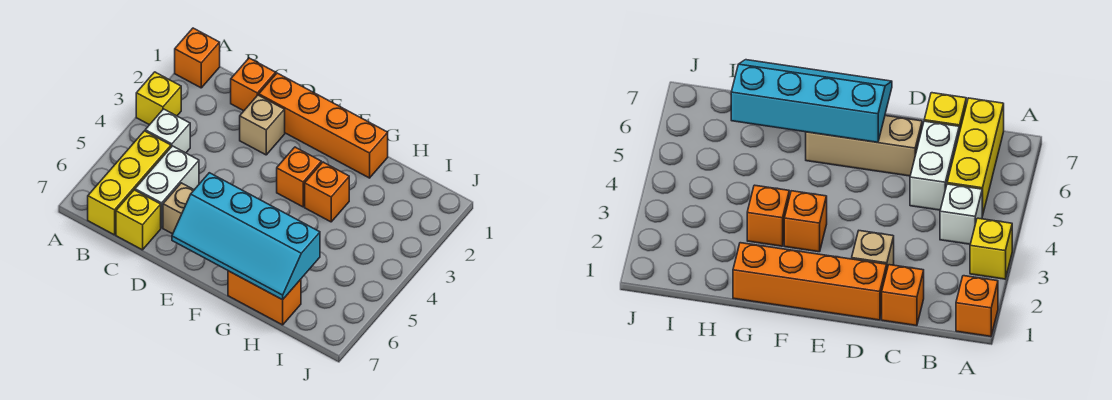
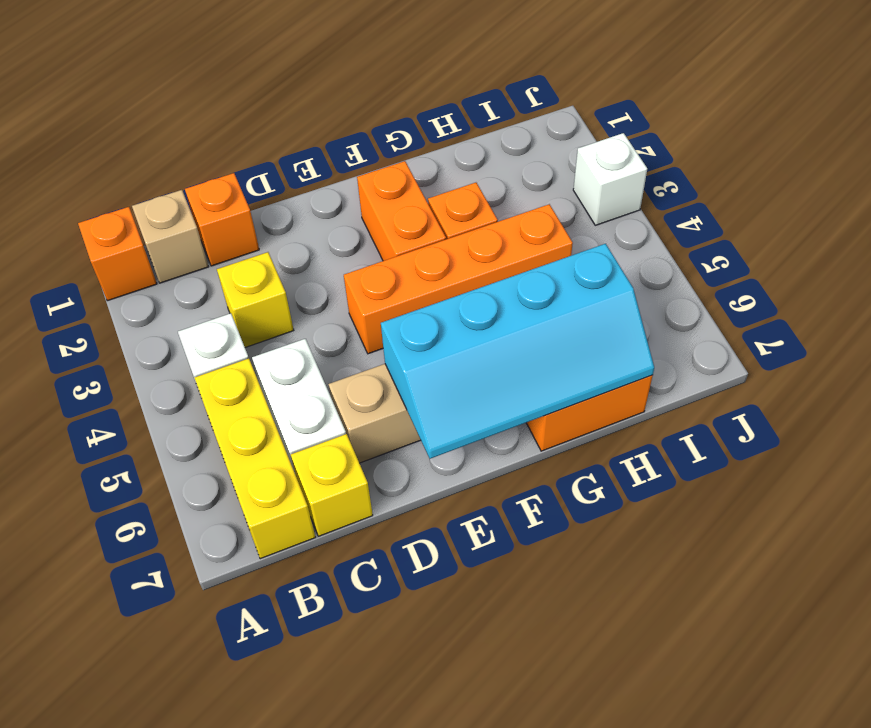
yellow brick A3 level 1 -> yellow brick C3 level 1
orange brick D1:G1 level 1 -> orange brick E4:H4 level 1
tan brick D2 level 1 -> tan brick B1 level 1
orange brick F3 level 1 -> orange brick F2:F3 level 1
none -> white brick J3 level 1

